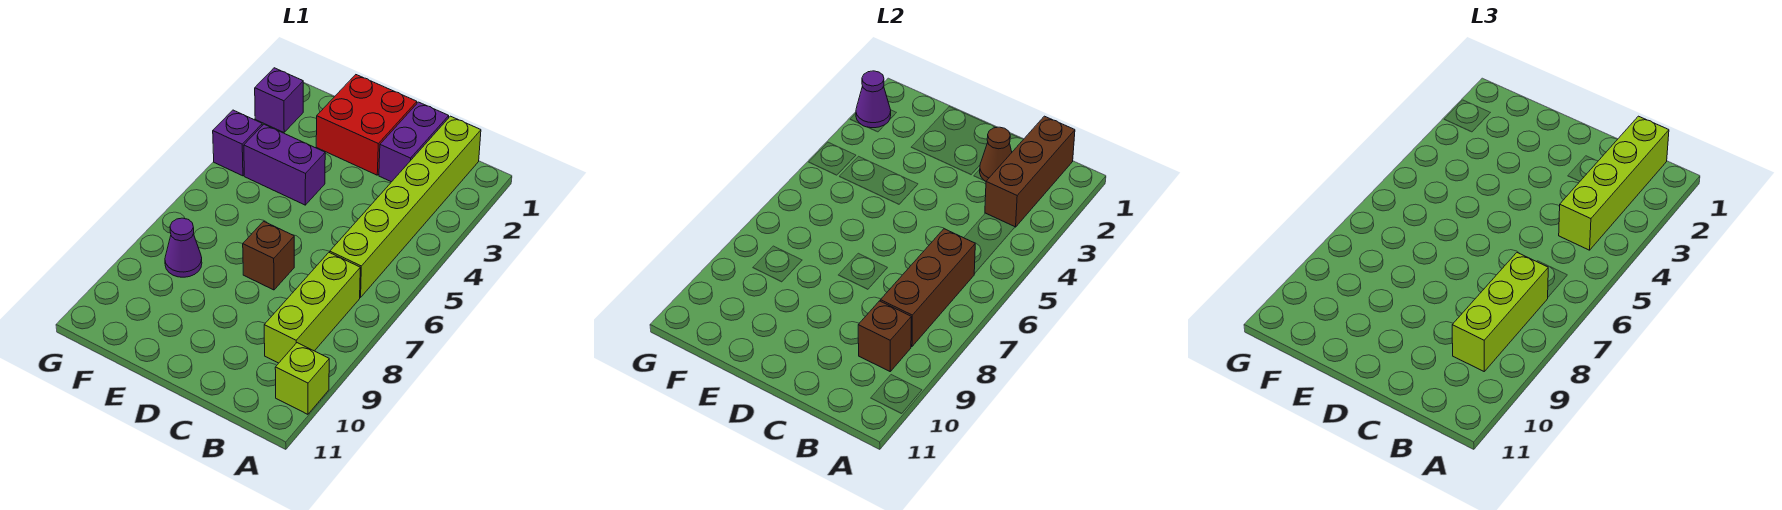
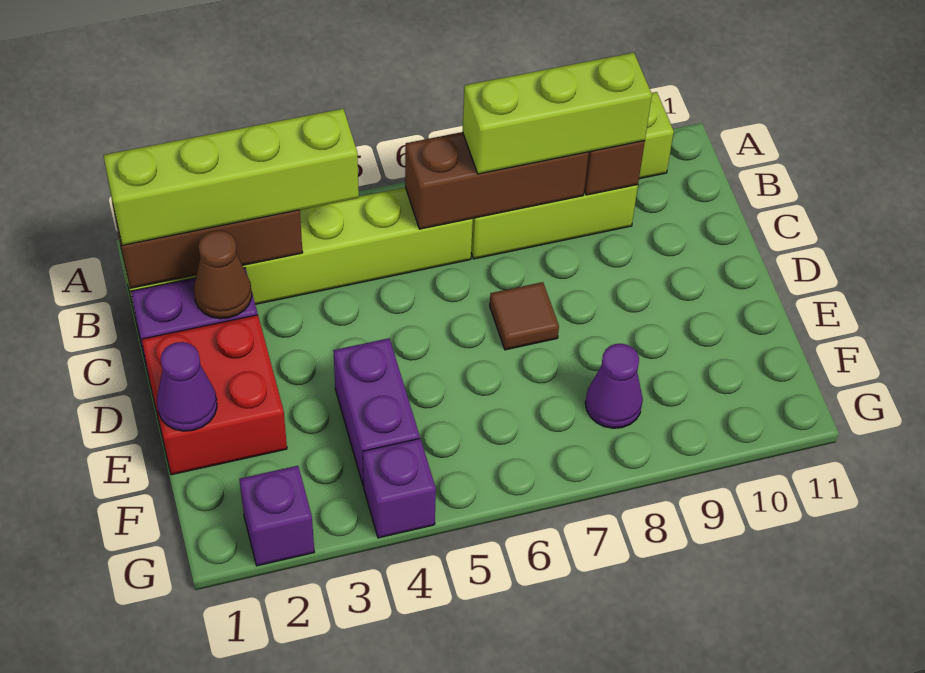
brown brick D7 level 1 -> brown tile D7 level 1
purple cone G2 level 2 -> purple cone E1 level 2

